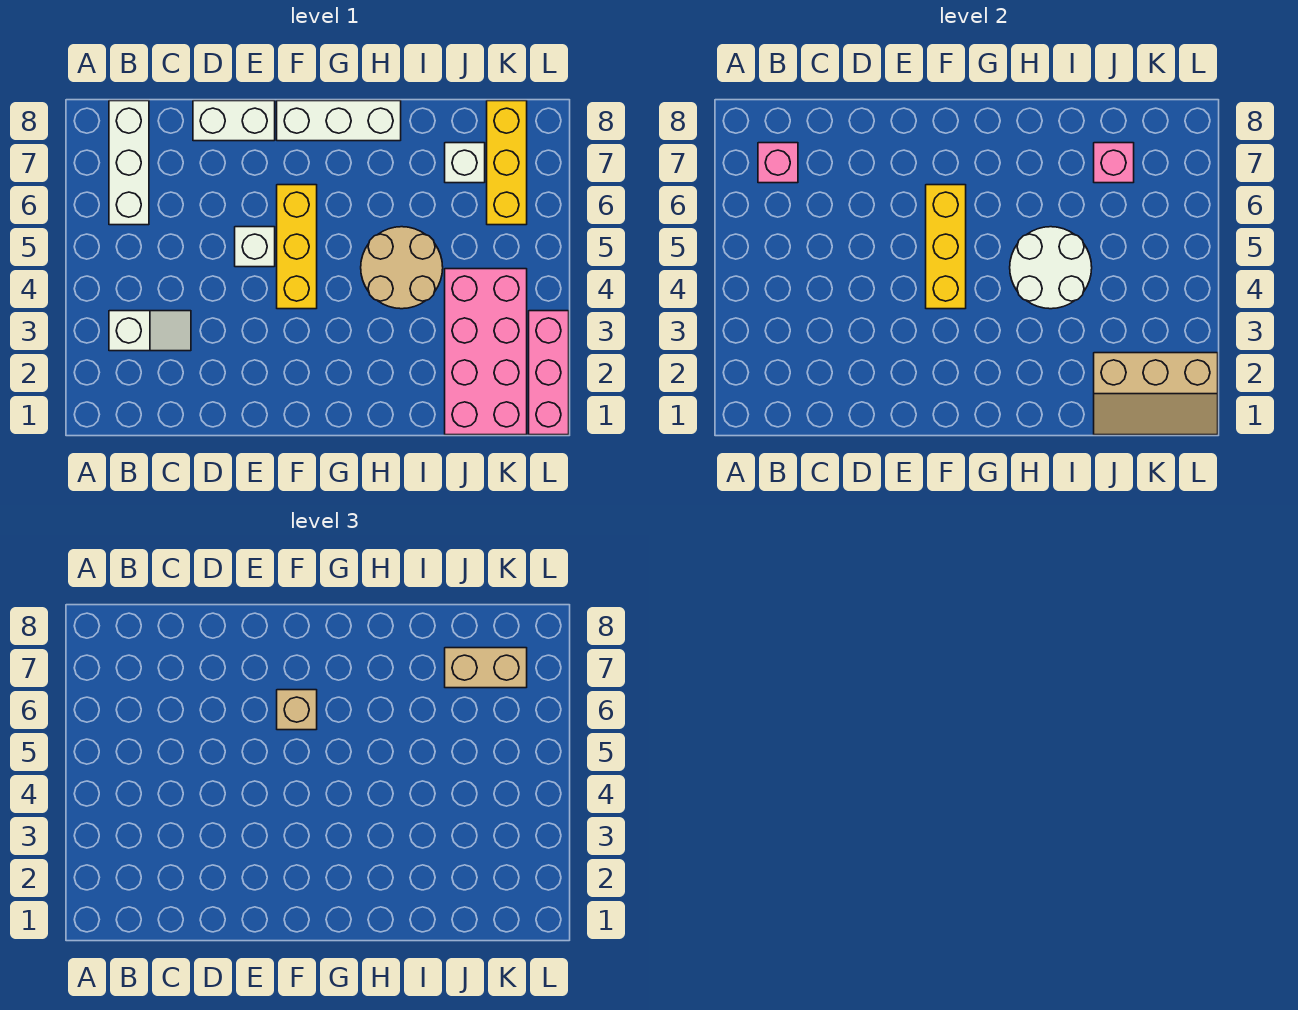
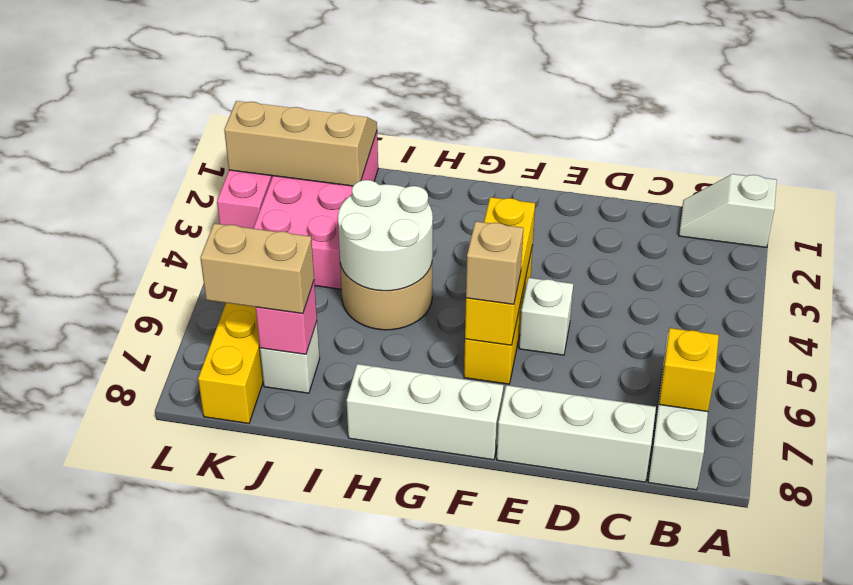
white slope B3:C3 level 1 top B -> white slope A1:B1 level 1 top A
pink brick B7 level 2 -> yellow brick B7 level 2
white brick D8:E8 level 1 -> white brick C8:E8 level 1

